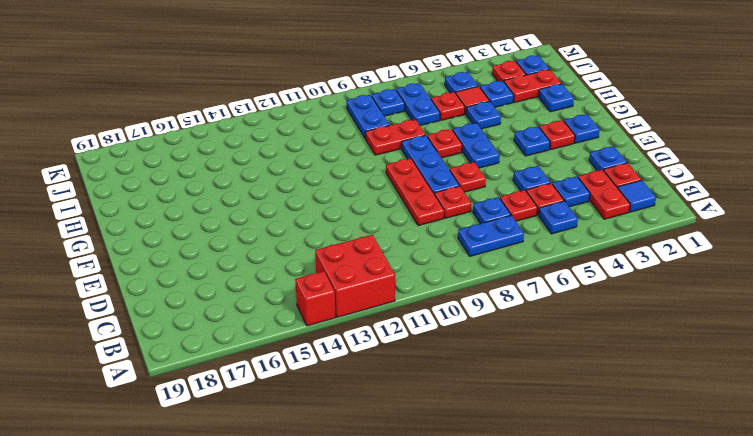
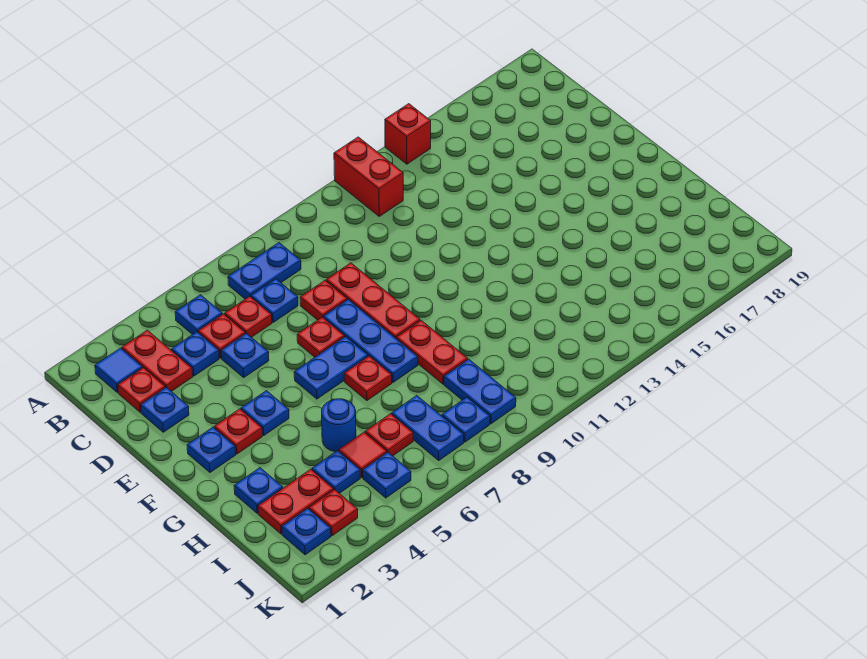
red brick A12:B13 level 1 -> red brick A12:B12 level 1
blue plate F6:G6 level 1 -> blue plate F6:F7 level 1
blue plate H5 level 1 -> blue round brick H5 level 1
red plate H8:H9 level 1 -> red plate G9:H9 level 1

